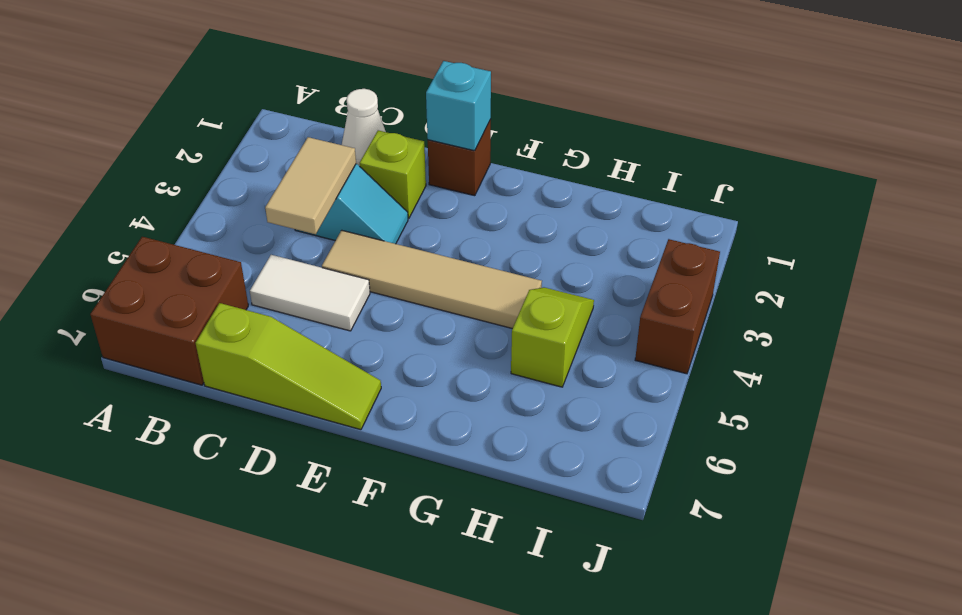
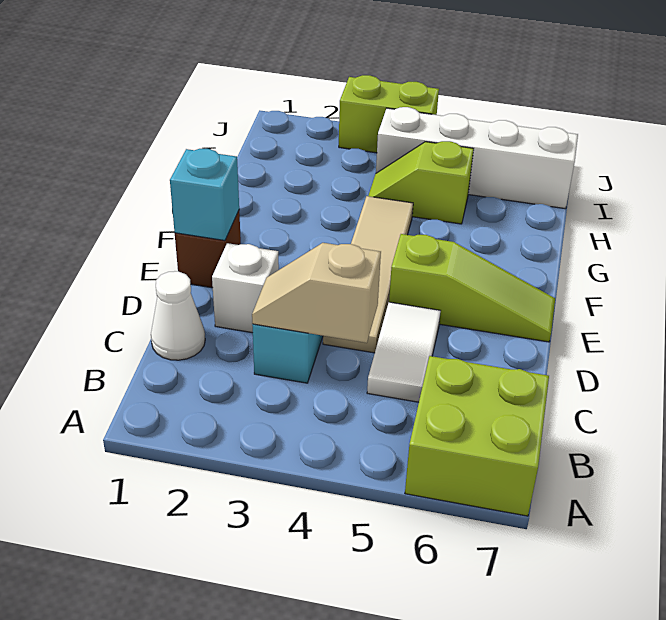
brown brick A6:B7 level 1 -> lime brick A6:B7 level 1
tan tile C3:C4 level 2 -> tan slope C3:C4 level 2 top 4
lime slope C7:E7 level 1 top C -> lime slope E5:E7 level 1 top 5
lime brick D2 level 1 -> white brick D2 level 1
none -> white brick I4:I7 level 1
brown brick J3:J4 level 1 -> lime brick J3:J4 level 1

